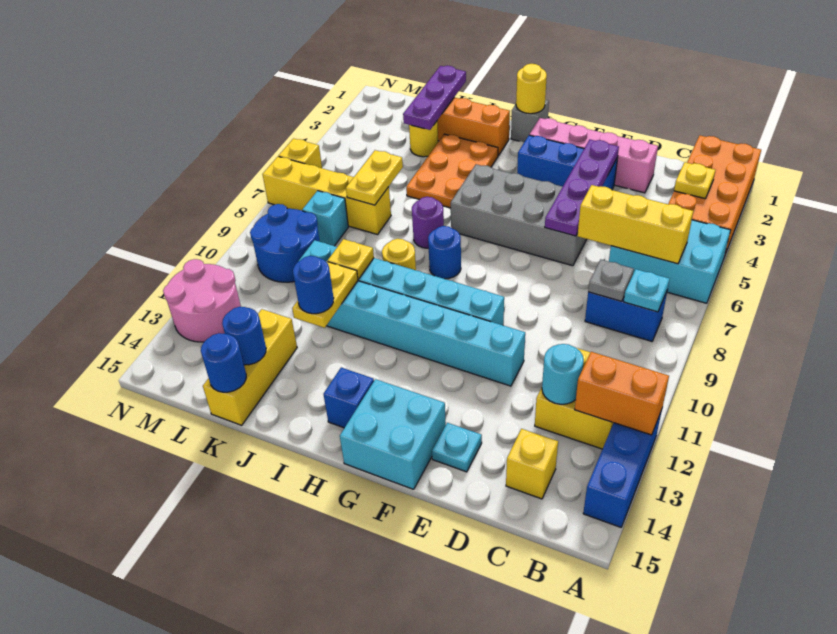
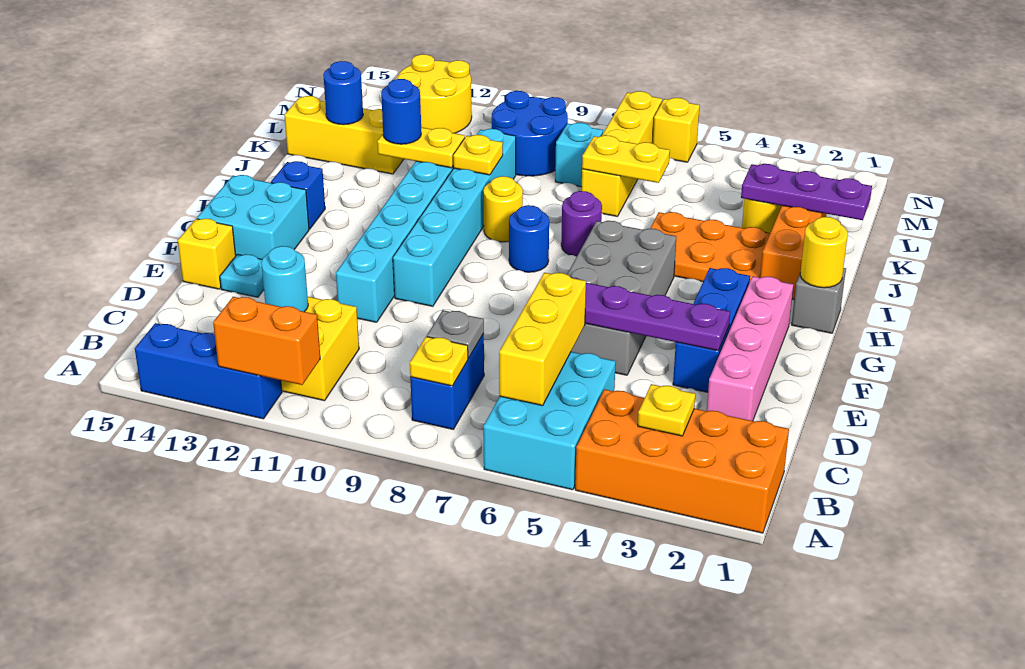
orange brick A12:B12 level 2 -> orange brick A11:A12 level 2
cyan plate B8 level 2 -> yellow plate B8 level 2
yellow brick C14 level 1 -> yellow brick E15 level 1
blue round brick K15 level 2 -> none
pink round brick M12:N13 level 1 -> yellow round brick M12:N13 level 1

